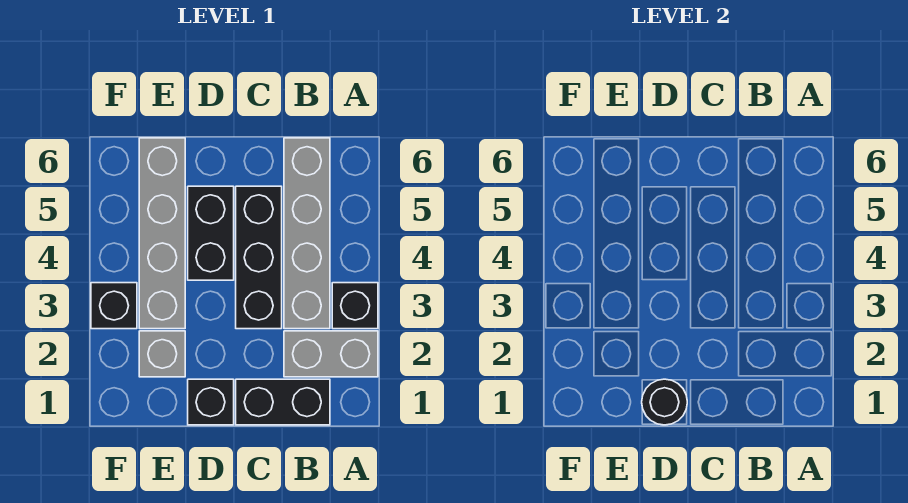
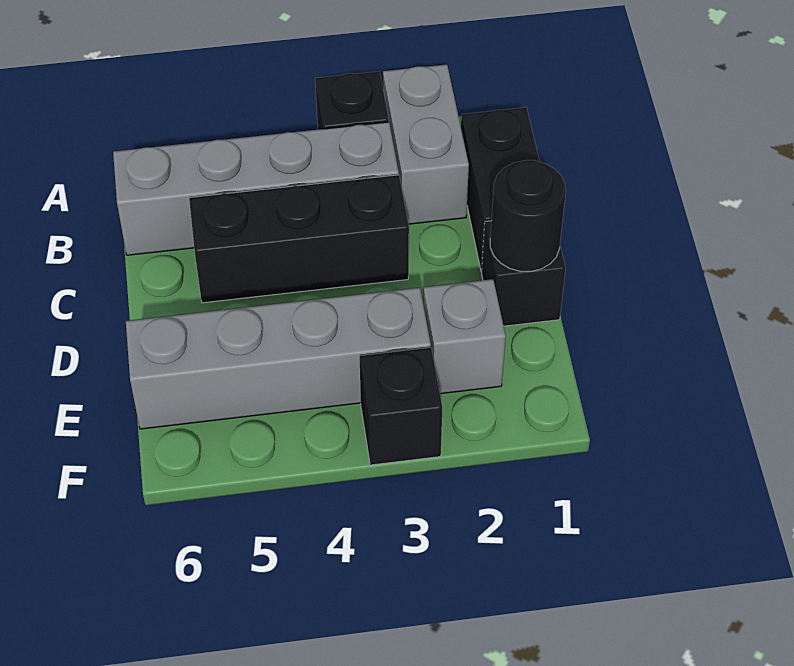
black brick D4:D5 level 1 -> none

